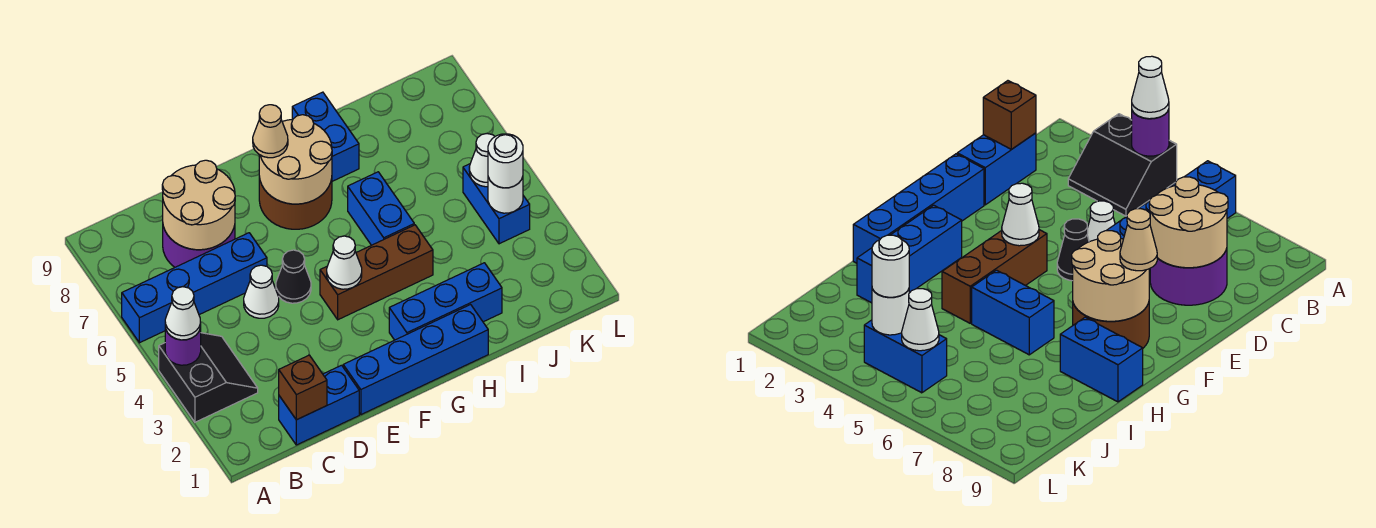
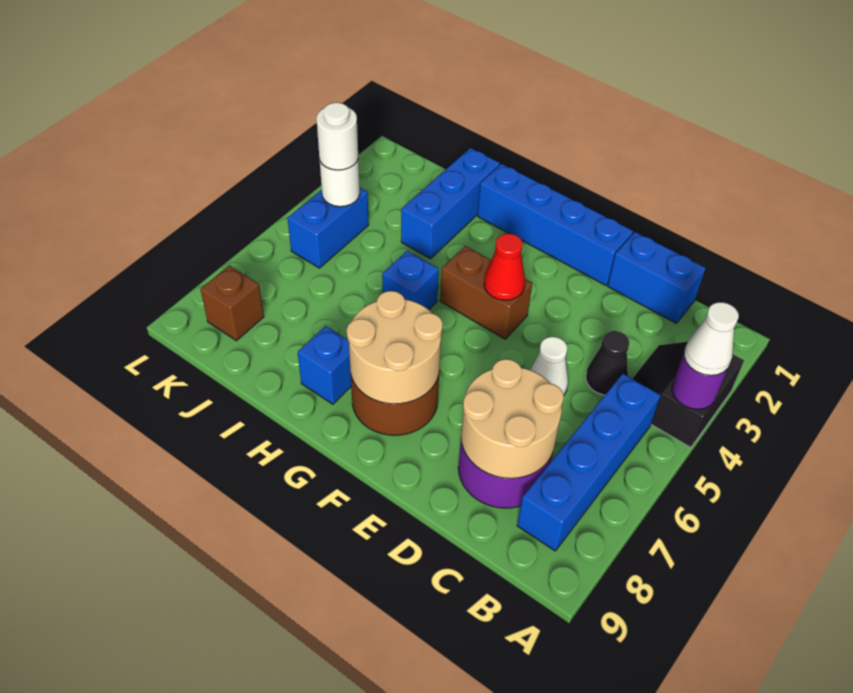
blue brick A6:D6 level 1 -> blue brick B5:B8 level 1
brown brick C1 level 2 -> brown brick K8 level 1
black cone E5 level 1 -> black cone C4 level 1
brown brick F4:H4 level 1 -> brown brick F4:G4 level 1
white cone F4 level 2 -> red cone F4 level 2
tan cone F8 level 3 -> none
blue brick G2:I2 level 1 -> blue brick I1:I3 level 1
blue brick H5:H6 level 1 -> blue brick H5 level 1
blue brick H8:H9 level 1 -> blue brick H8 level 1
white cone K5 level 2 -> none

